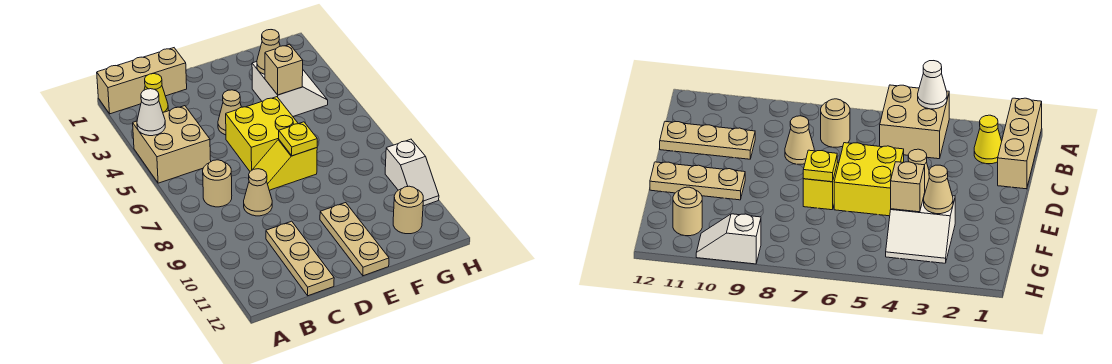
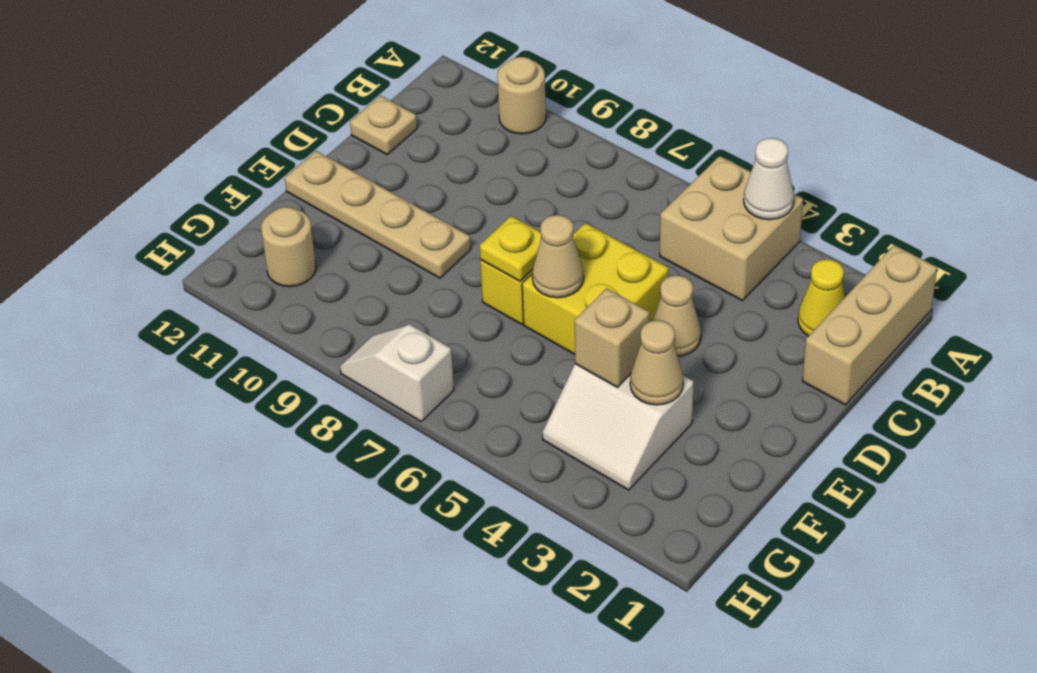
tan round brick B7 level 1 -> tan round brick A10 level 1
tan cone C8 level 1 -> tan cone E6 level 2
tan plate C10:C12 level 1 -> tan plate C12 level 1
tan plate E10:E12 level 1 -> tan plate E9:E12 level 1
white slope H9:H10 level 1 top 9 -> white slope H7:H8 level 1 top 7

